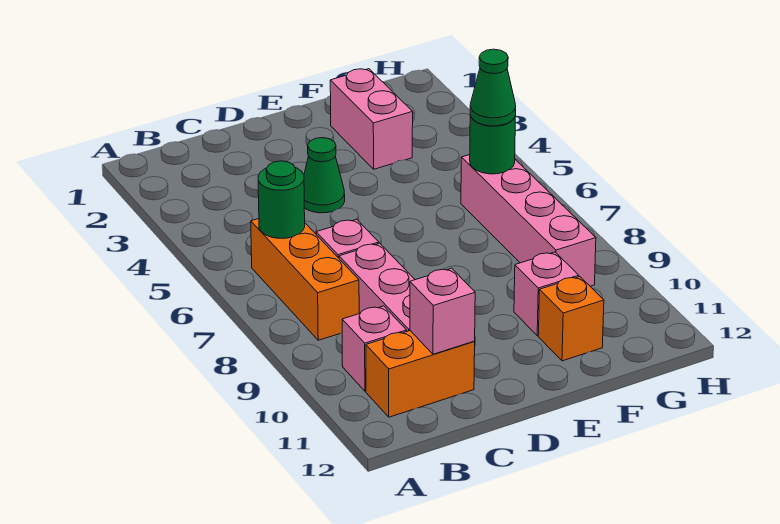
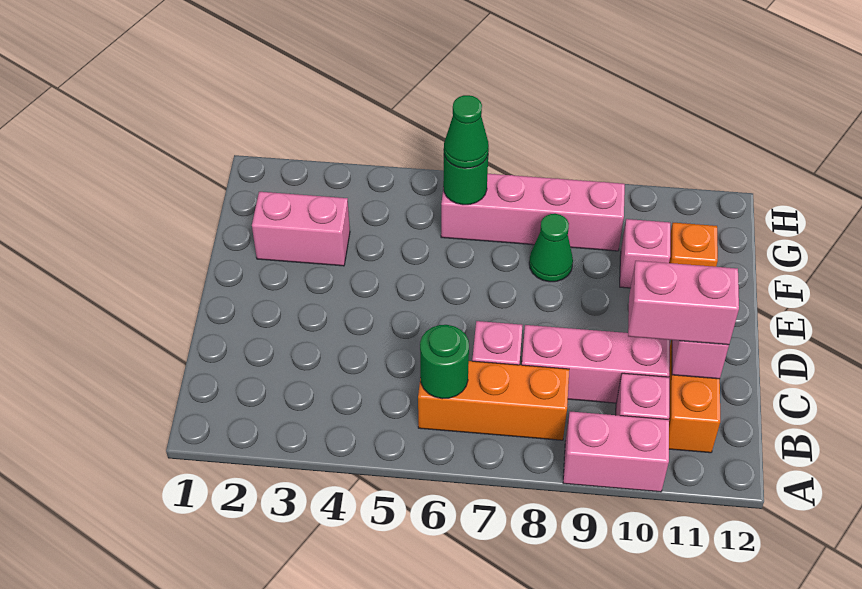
none -> pink brick A9:A10 level 1
none -> pink brick C10:C11 level 3
green cone D4 level 1 -> green cone F8 level 1

